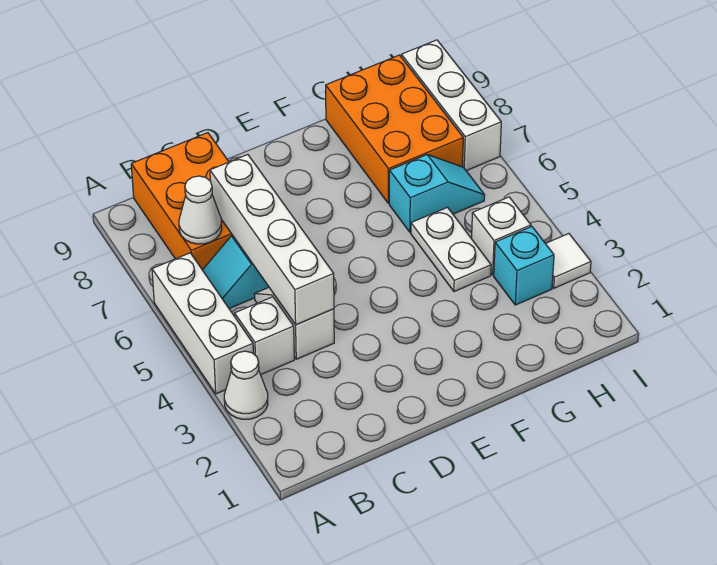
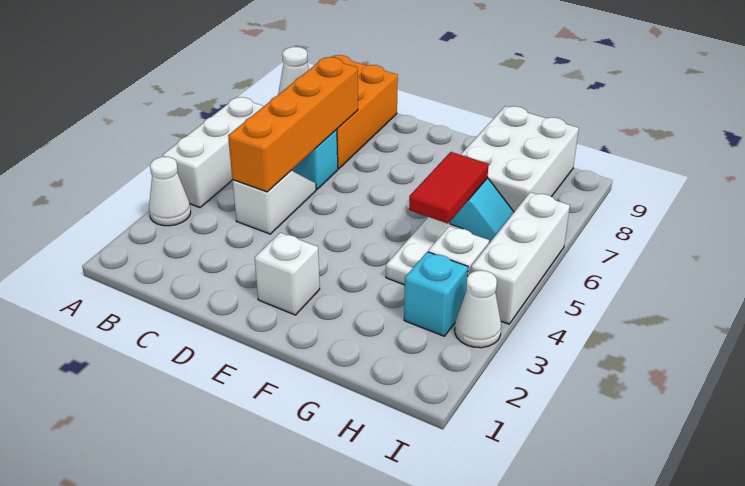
white brick B4 level 1 -> white brick E2 level 1
white brick C4:C7 level 2 -> orange brick C4:C7 level 2
none -> red tile G5:G6 level 2
orange brick G7:H9 level 1 -> white brick G7:H9 level 1
white tile I3 level 1 -> white cone I3 level 1
white brick I7:I9 level 1 -> white brick I4:I6 level 1

